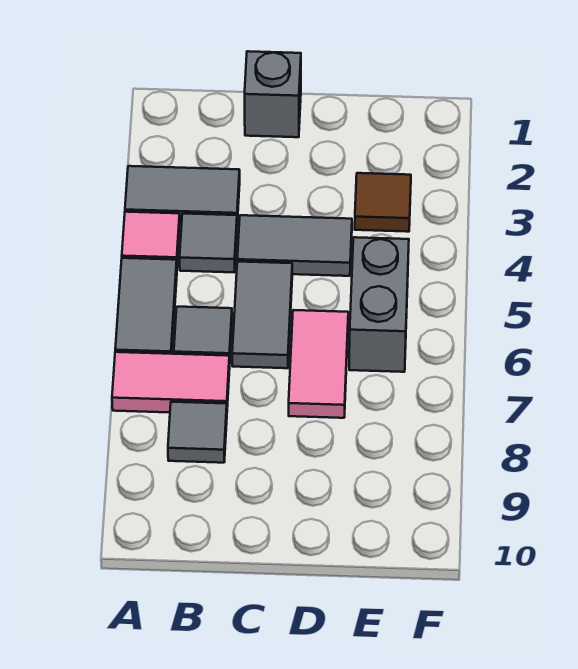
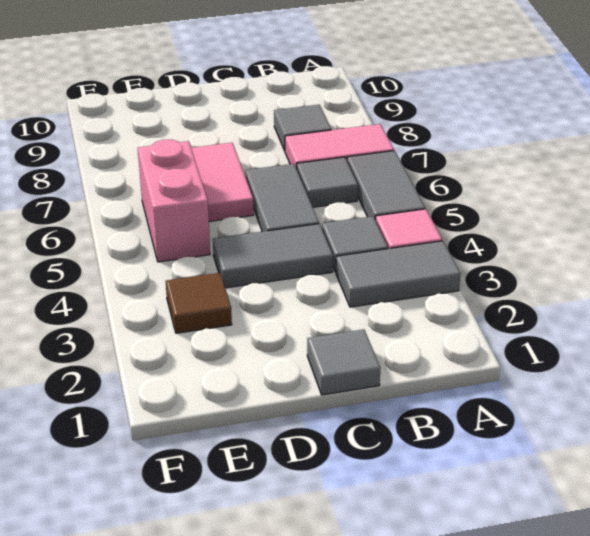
grey brick C1 level 1 -> grey tile C1 level 1
grey brick E5:E6 level 1 -> pink brick E5:E6 level 1

